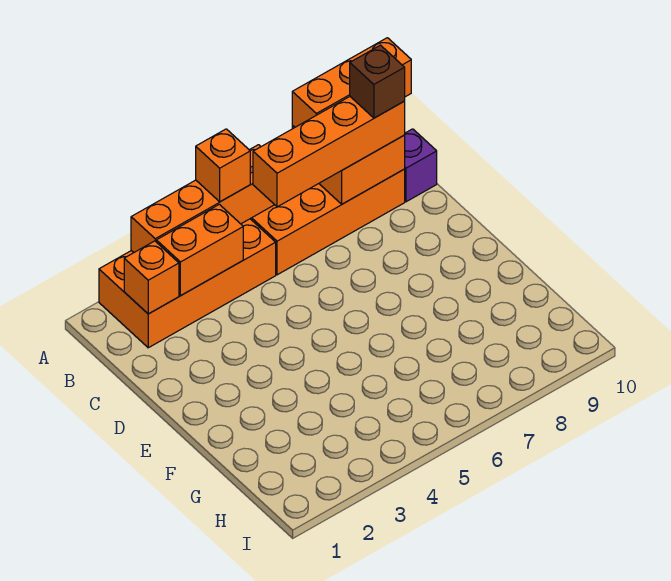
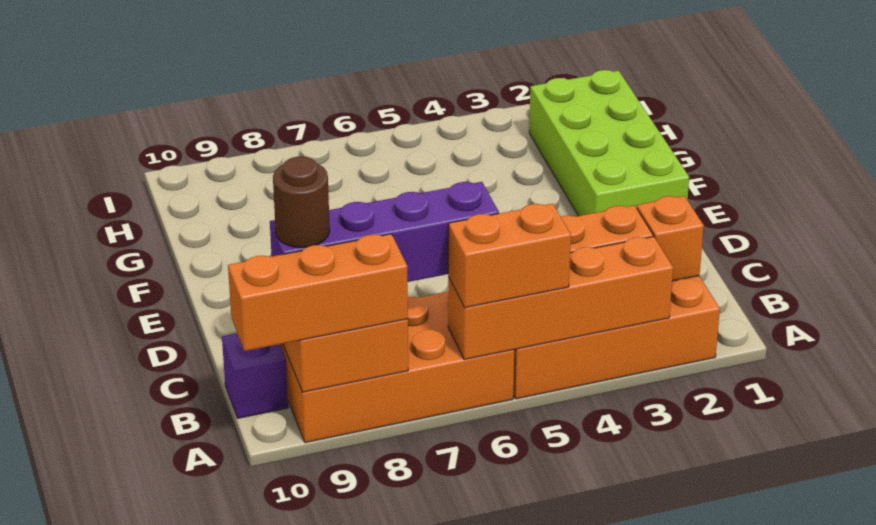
orange brick A5 level 3 -> orange brick A5:A6 level 3
orange brick B6:B9 level 3 -> purple brick B6:B9 level 3
brown brick B9 level 4 -> brown round brick B9 level 4
none -> lime brick E1:H2 level 1

